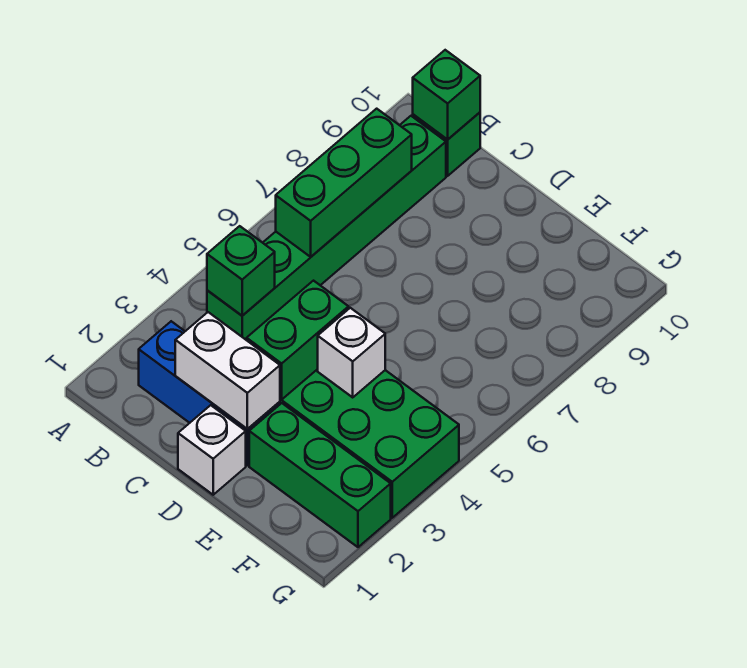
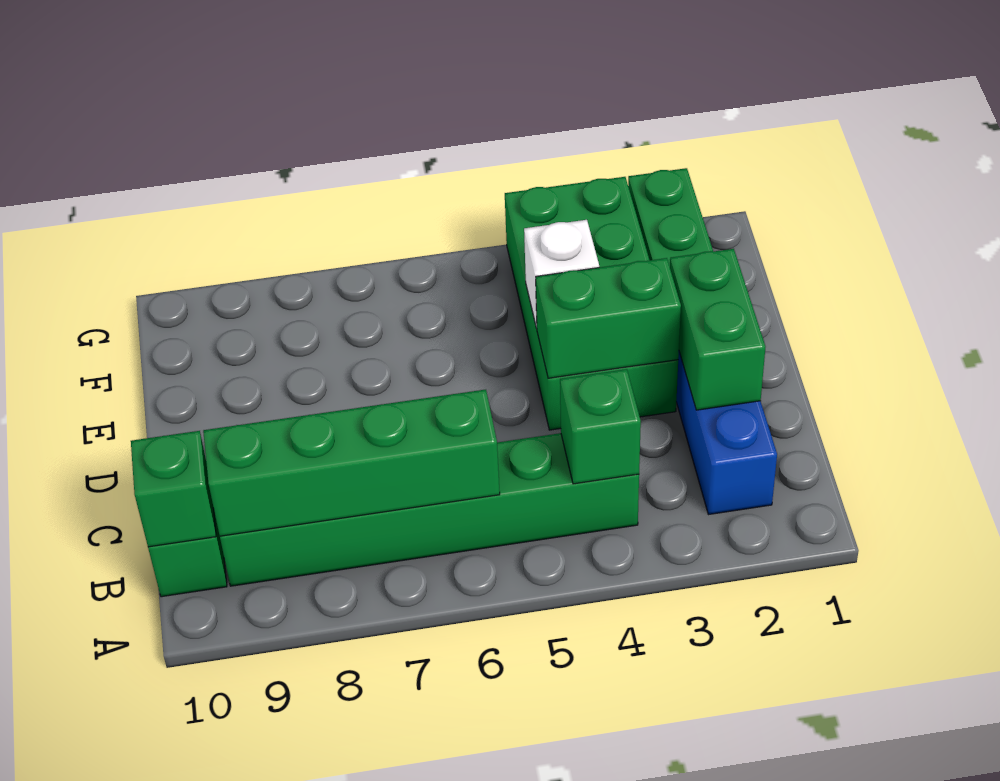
green brick B6:B8 level 2 -> green brick B6:B9 level 2
white brick C2:D2 level 2 -> green brick C2:D2 level 2
white brick D1 level 1 -> none

